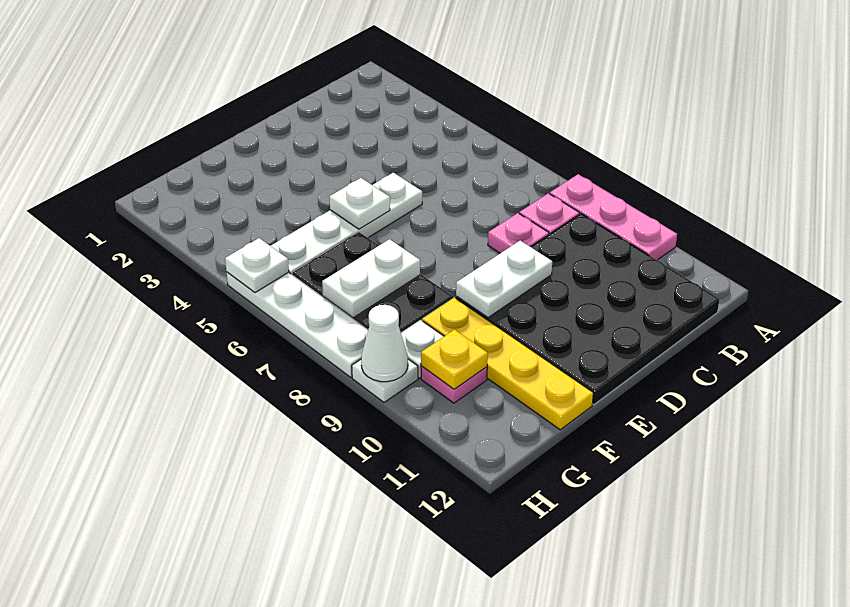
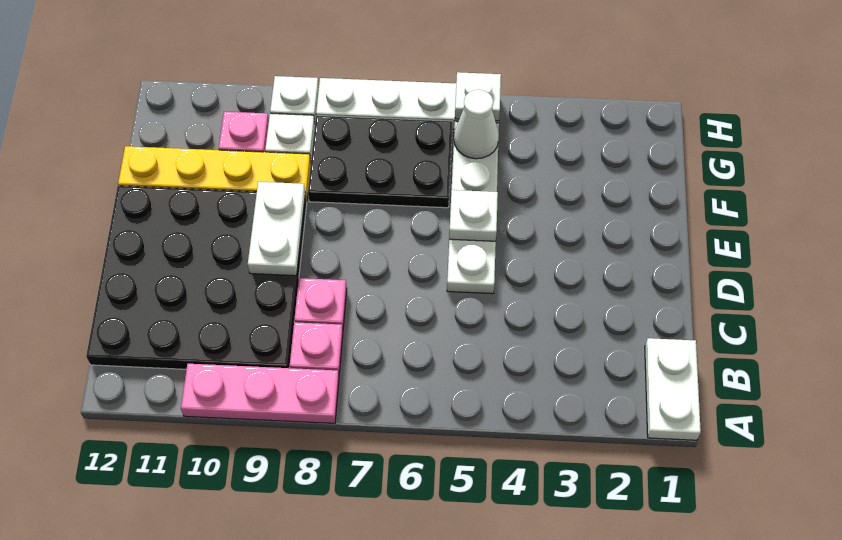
white plate F7:G7 level 2 -> white plate A1:B1 level 1
yellow plate G10 level 2 -> none
white cone H9 level 2 -> white cone G5 level 2

